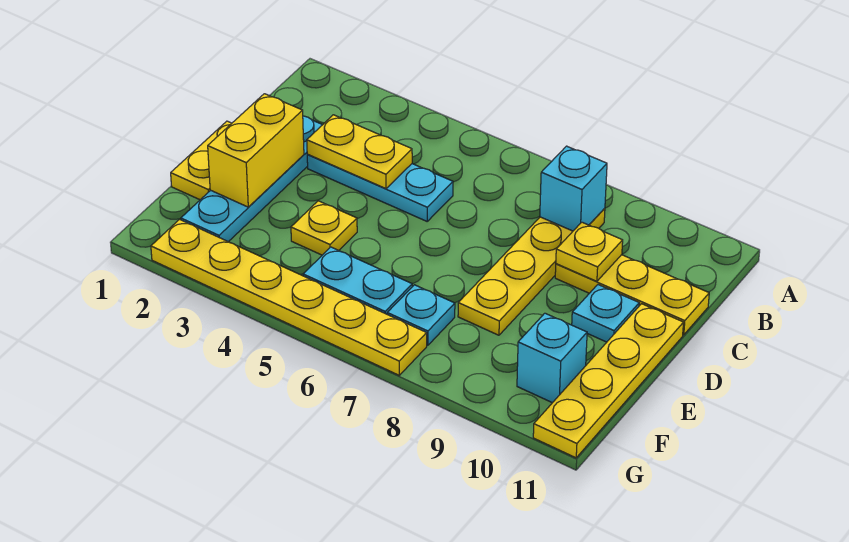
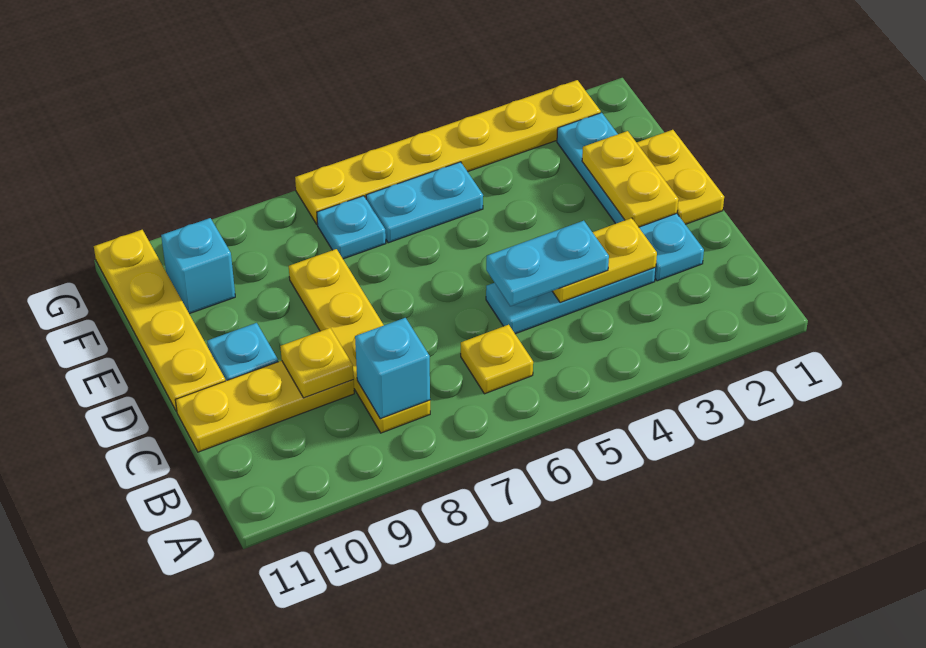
none -> cyan plate C4:C5 level 3
yellow brick D2:E2 level 2 -> yellow plate D2:E2 level 2
yellow plate E4 level 1 -> yellow plate B6 level 1

